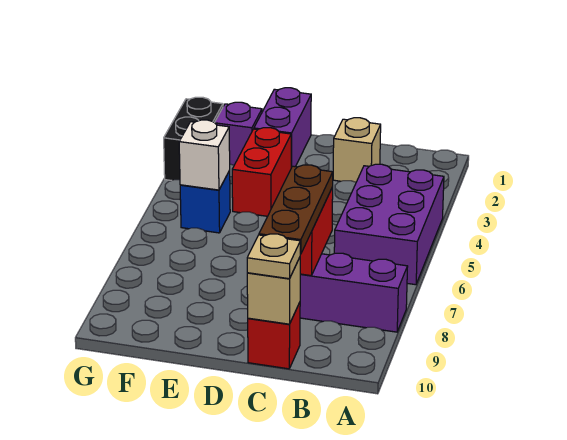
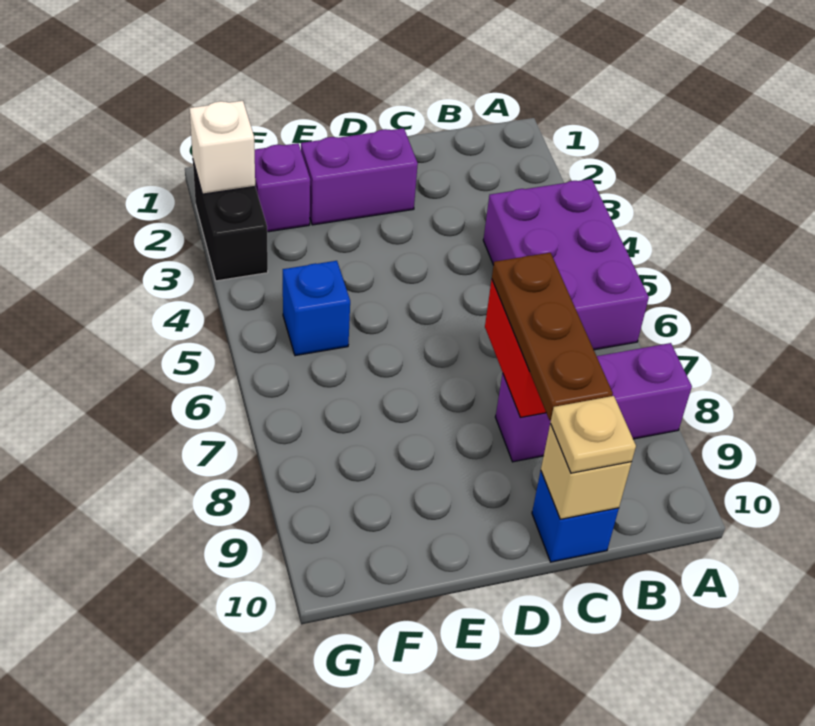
tan brick C2 level 1 -> none
red brick C10 level 1 -> blue brick C10 level 1
purple brick E1:E2 level 1 -> purple brick D2:E2 level 1
red brick E3:E4 level 1 -> none
white brick F5 level 2 -> white brick G2 level 2

